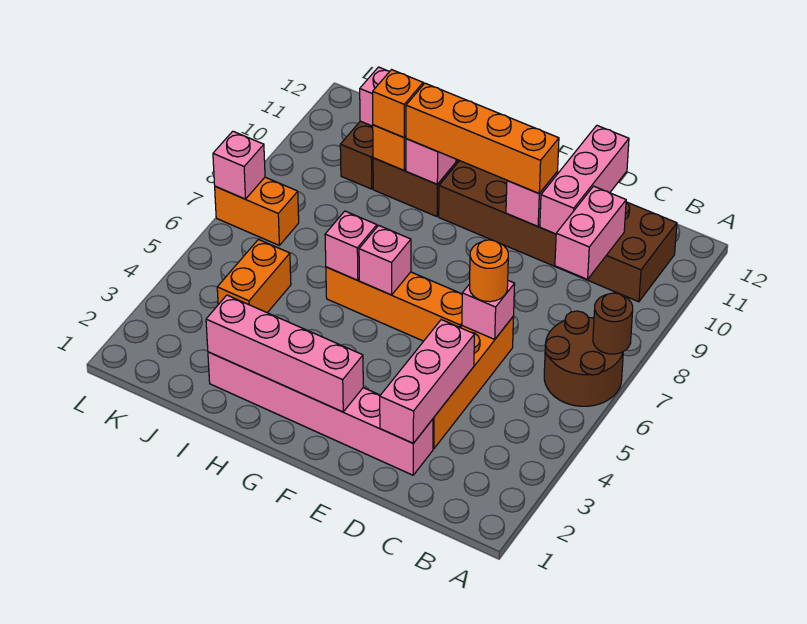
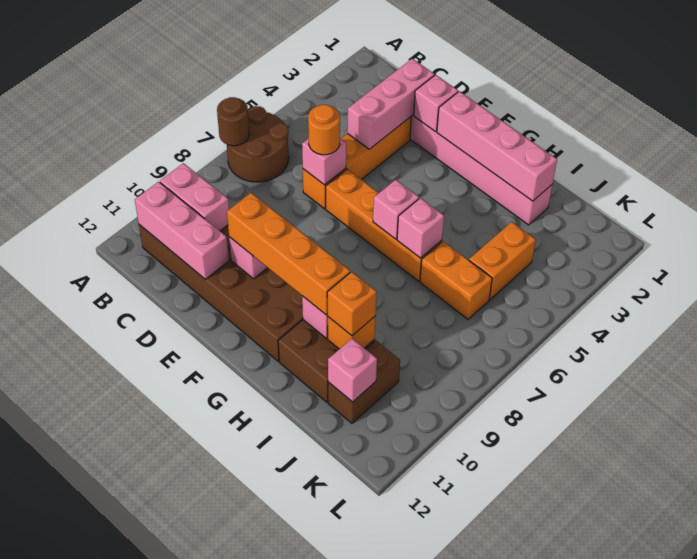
pink brick C9:C10 level 2 -> pink brick B10:C10 level 2
pink brick D10:D12 level 2 -> pink brick B11:D11 level 2
orange brick K7:L7 level 1 -> orange brick I6:J6 level 1
pink brick L7 level 2 -> pink brick E2 level 2

